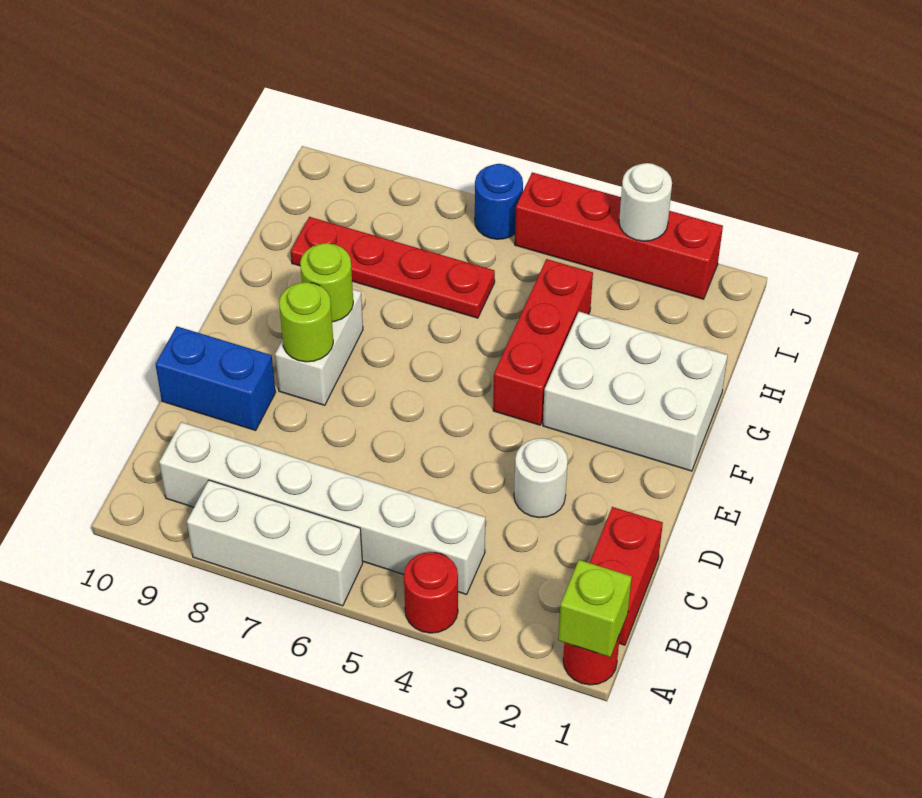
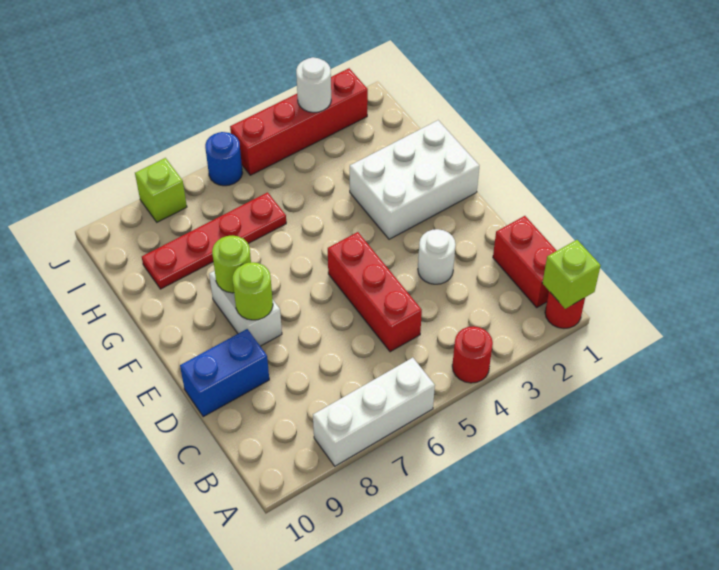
white brick B4:B9 level 1 -> none
red brick F4:H4 level 1 -> red brick C5:E5 level 1
none -> lime brick J8 level 1

